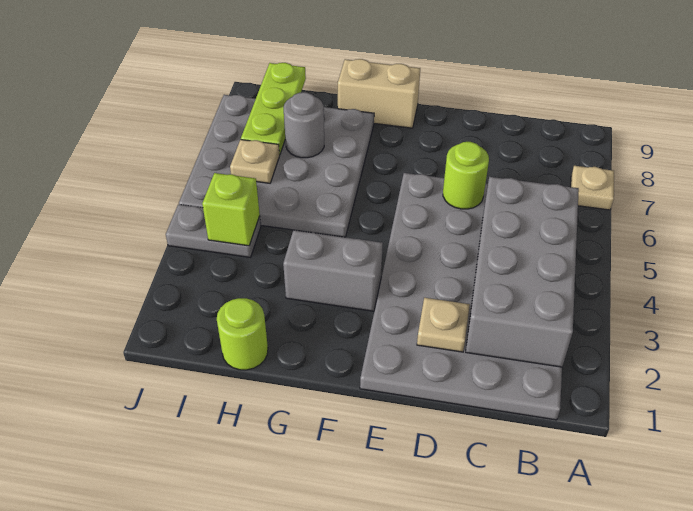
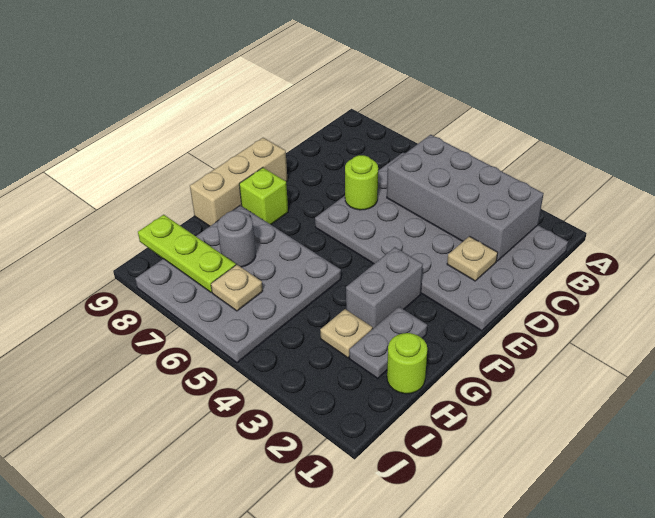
tan plate A7 level 1 -> tan plate H3 level 1
tan brick F9:G9 level 1 -> tan brick E9:G9 level 1
grey plate I4:J4 level 1 -> grey plate G2:H2 level 1
lime brick I4 level 2 -> lime brick F8 level 1

